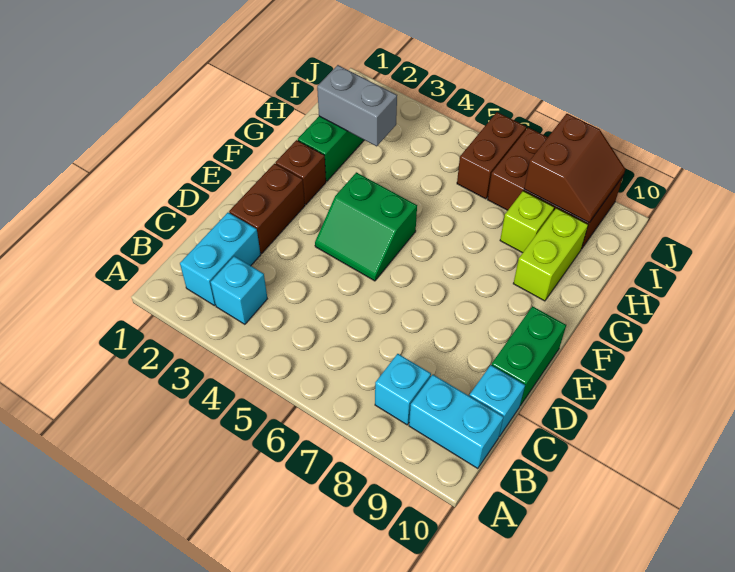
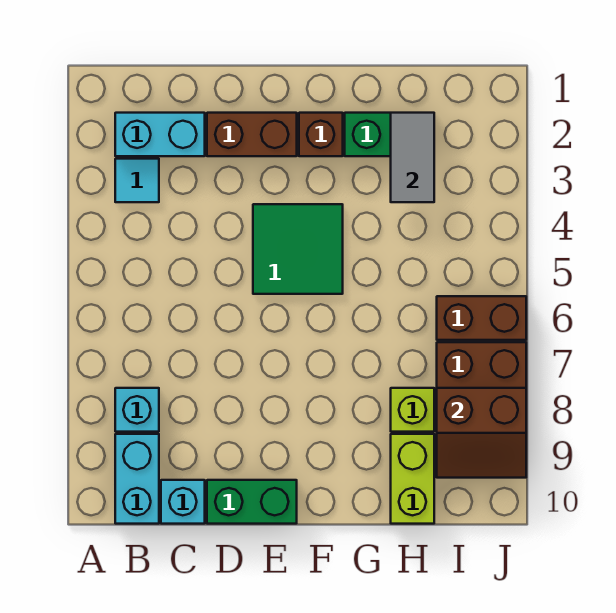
cyan brick B3 level 1 -> cyan tile B3 level 1
green slope E4:F5 level 1 top F -> green tile E4:F5 level 1
lime brick G9:H9 level 1 -> lime brick H9:H10 level 1
grey brick H2:H3 level 2 -> grey tile H2:H3 level 2

